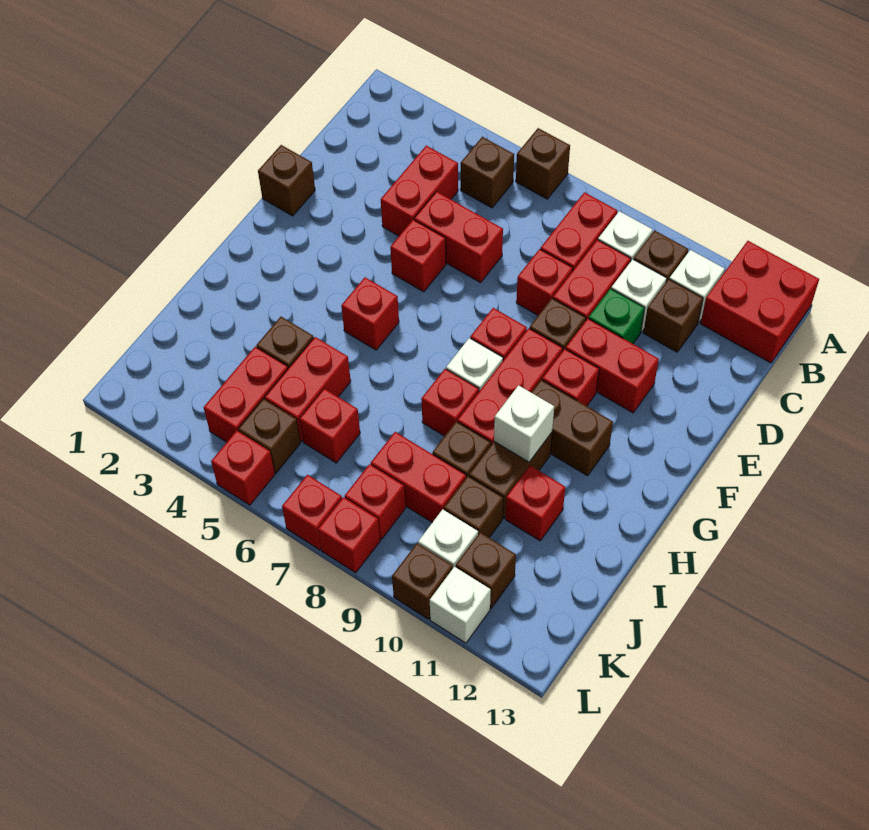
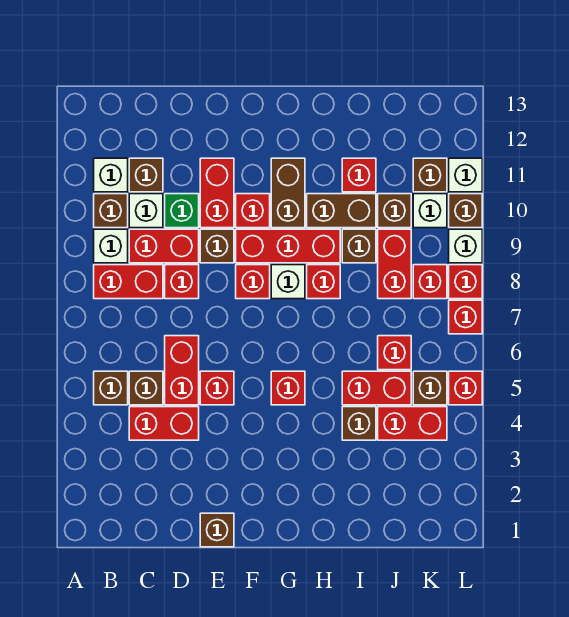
brown brick A6 level 1 -> brown brick C5 level 1
red brick A12:B13 level 1 -> none
white brick H10 level 2 -> white brick L9 level 1

